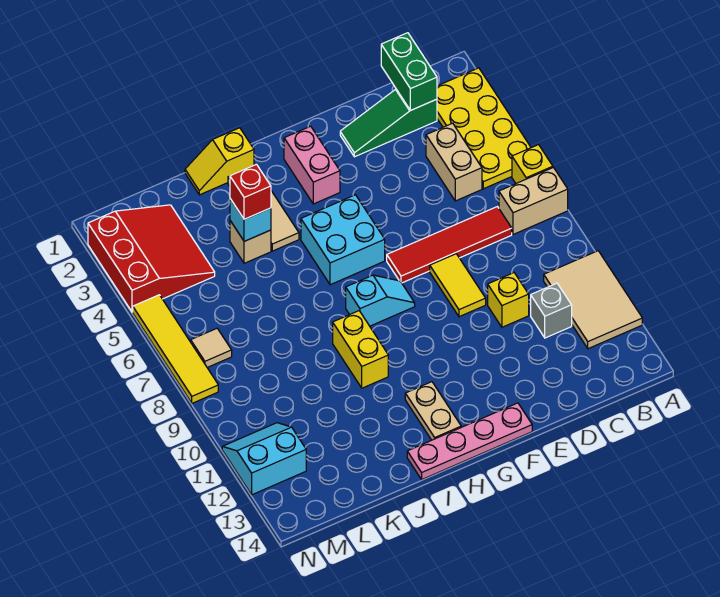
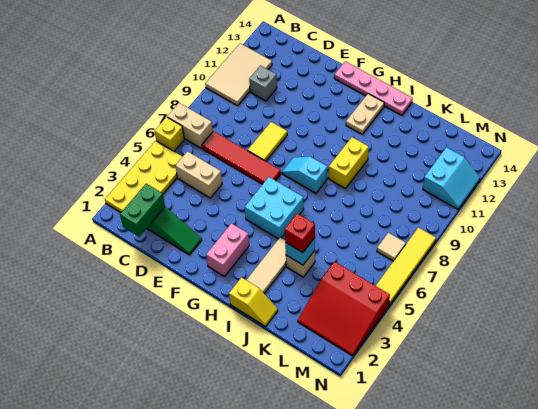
tan brick C4:C5 level 1 -> tan brick C5:D5 level 1
yellow brick D10 level 1 -> none
red slope L2:N4 level 1 top N -> red slope L2:N4 level 1 top 4
cyan slope M11:N12 level 1 top 12 -> cyan slope M11:N12 level 1 top M

